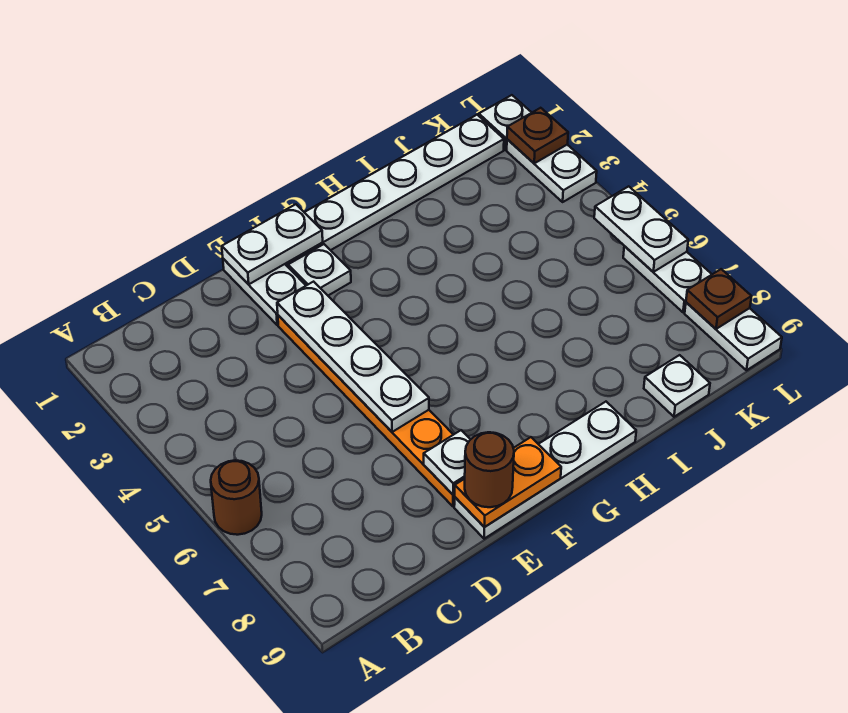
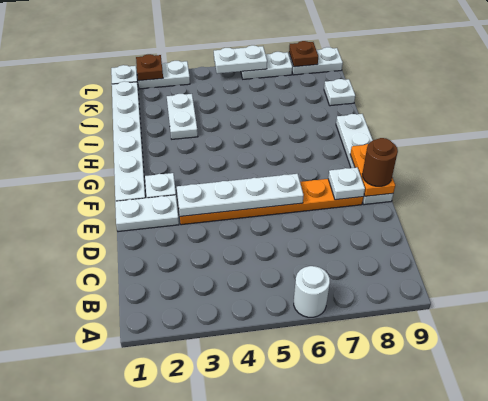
brown round brick A6 level 1 -> white round brick A6 level 1
white plate E1:F1 level 2 -> white plate I3:J3 level 1

